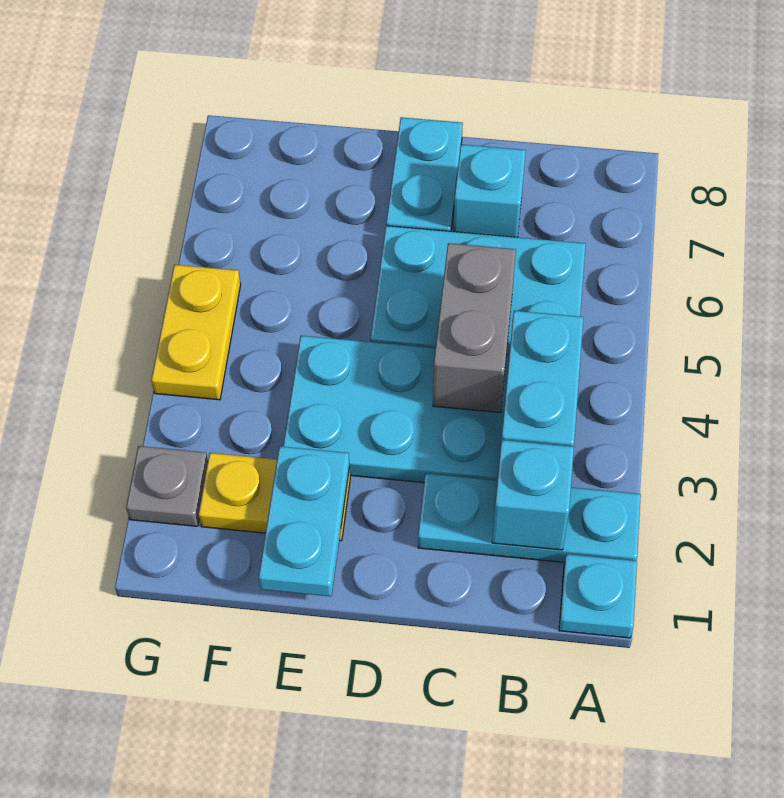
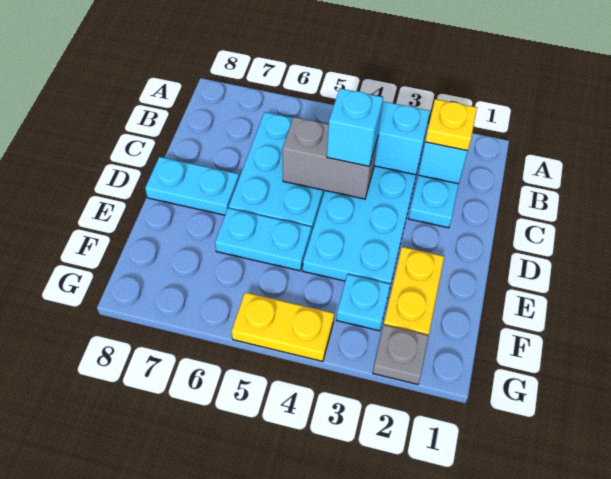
cyan plate A1 level 1 -> cyan plate F3 level 1
none -> yellow plate B2 level 3
cyan brick C7 level 1 -> cyan brick C4 level 3
cyan plate E1:E2 level 2 -> cyan plate E5:E6 level 1

